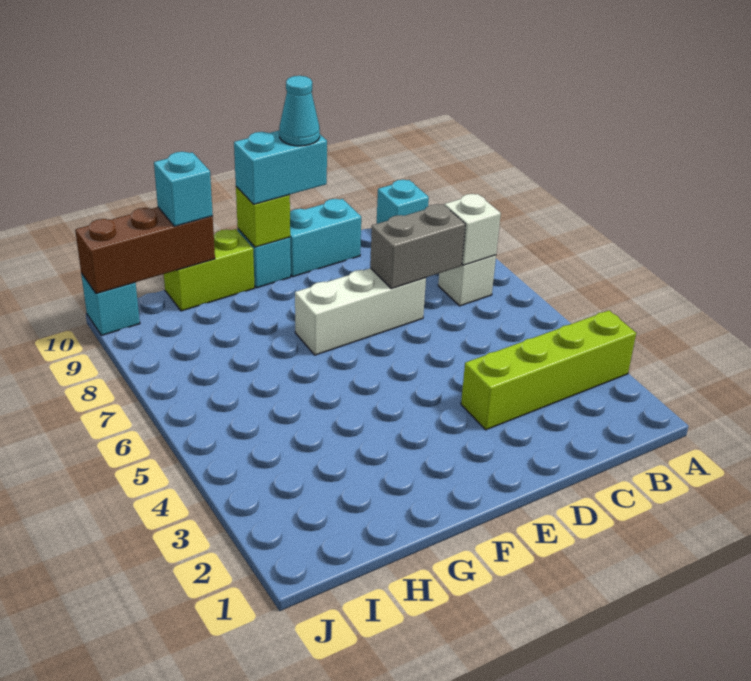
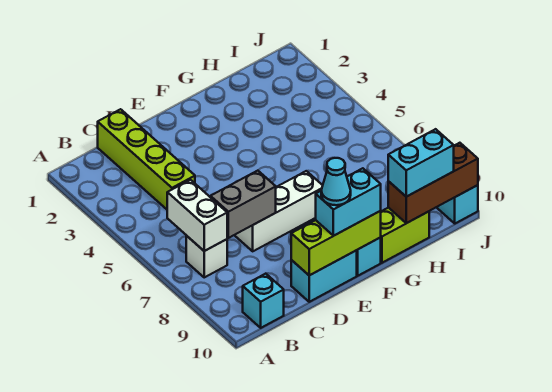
lime brick A3:D3 level 1 -> lime brick C1:C4 level 1
white brick B7 level 2 -> white brick B6:B7 level 2
lime brick F10 level 2 -> lime brick D10:F10 level 2
cyan brick H10 level 3 -> cyan brick H10:I10 level 3

